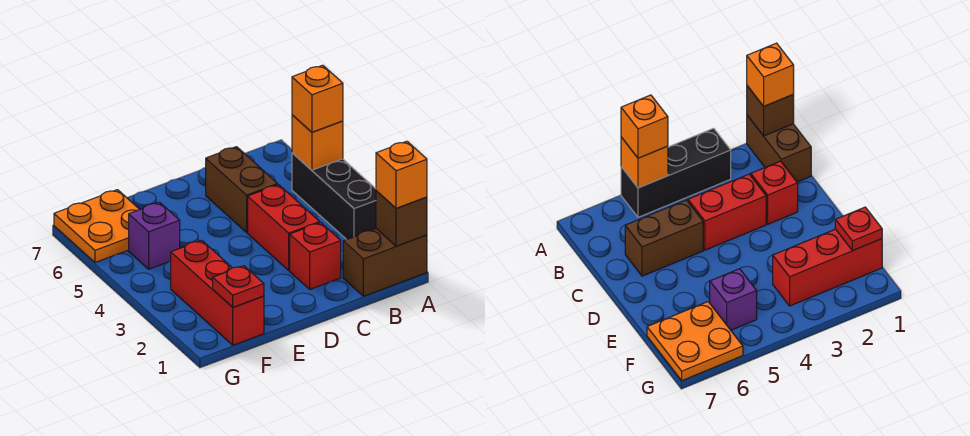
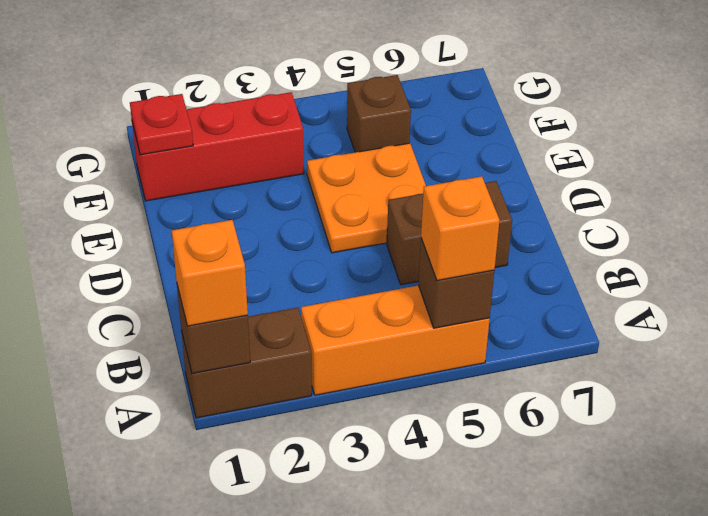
brown brick A1:B1 level 1 -> brown brick A1:A2 level 1
black brick A3:A5 level 1 -> orange brick A3:A5 level 1
orange brick A5 level 2 -> brown brick A5 level 2
red brick C2 level 1 -> none
red brick C3:C4 level 1 -> none
purple brick F5 level 1 -> brown brick F5 level 1
orange plate F6:G7 level 1 -> orange plate D4:E5 level 1

